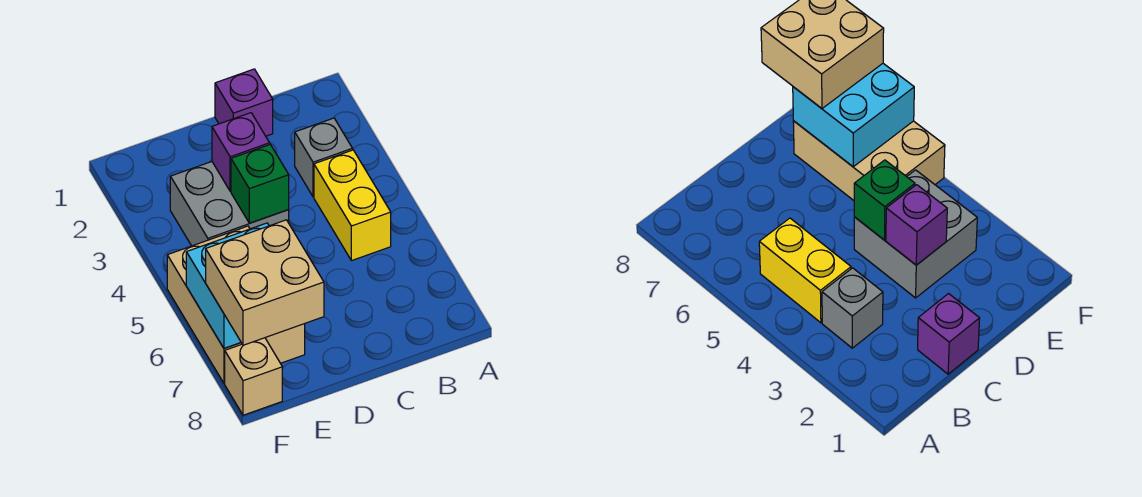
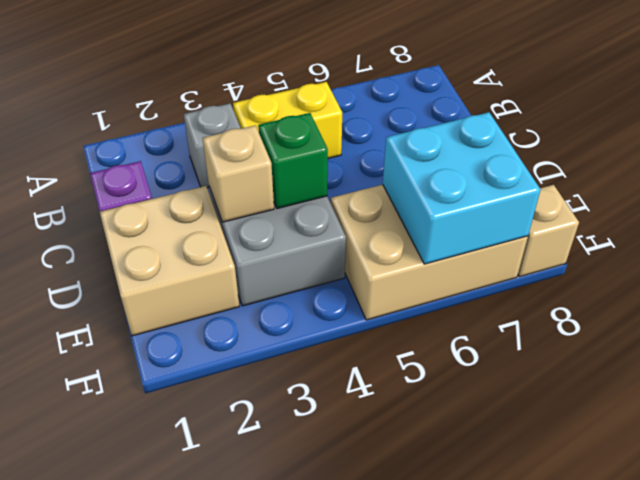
purple brick D3 level 2 -> tan brick D3 level 2
tan brick E7:F8 level 3 -> tan brick D1:E2 level 1

